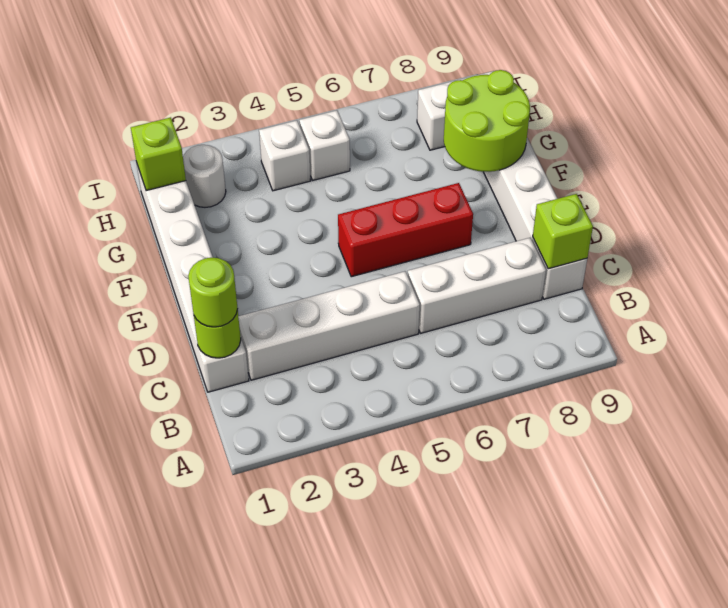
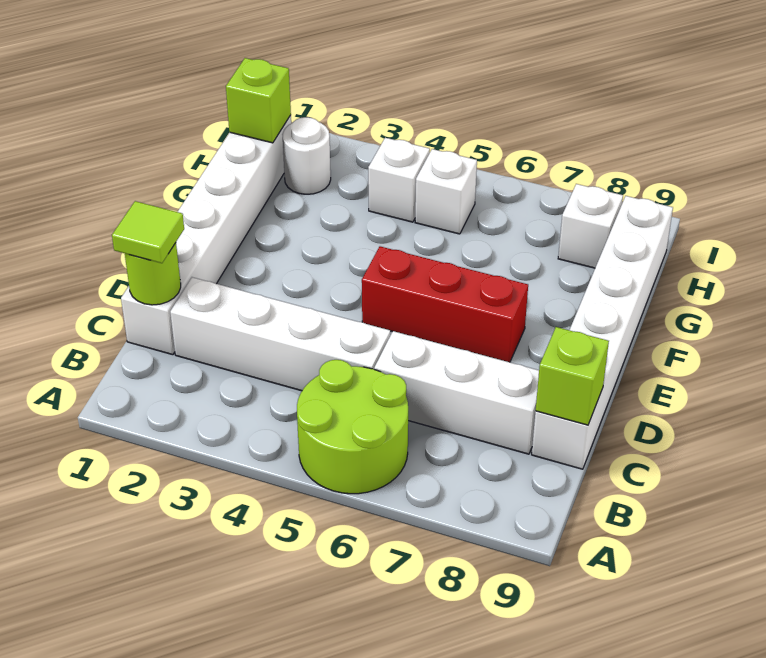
lime round brick C1 level 3 -> lime tile C1 level 3
lime round brick F8:G9 level 2 -> lime round brick A5:B6 level 1

